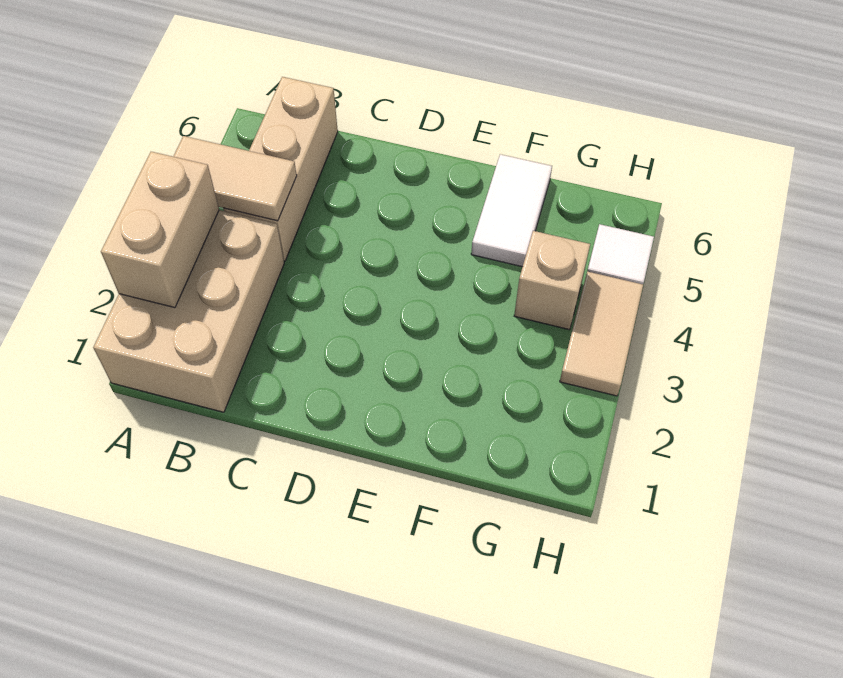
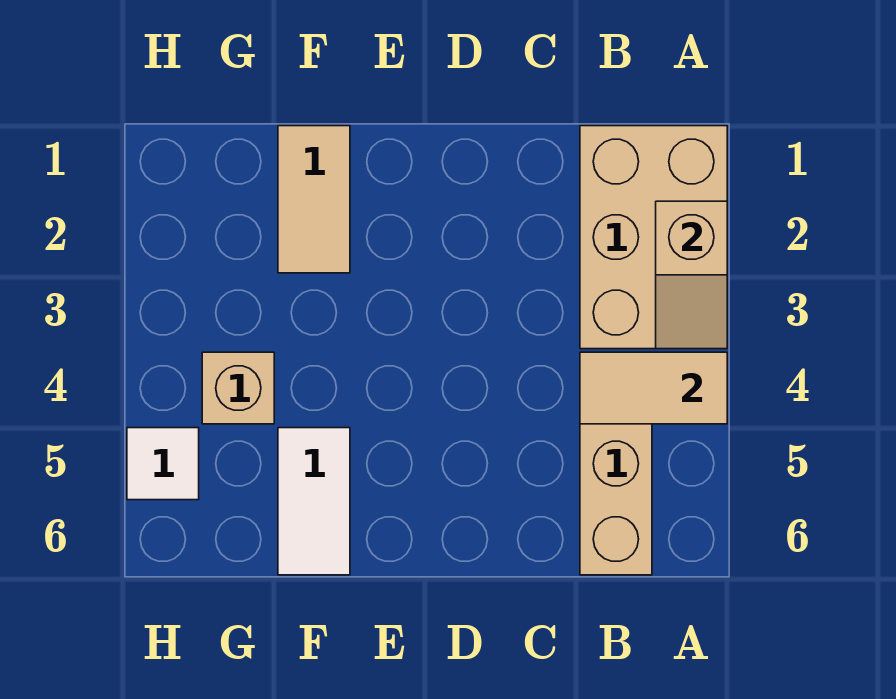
tan brick A2:A3 level 2 -> tan slope A2:A3 level 2 top 2
tan tile H3:H4 level 1 -> tan tile F1:F2 level 1

